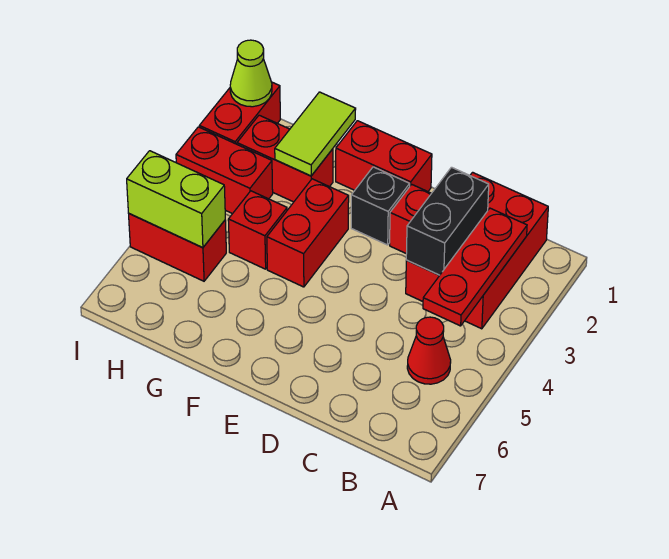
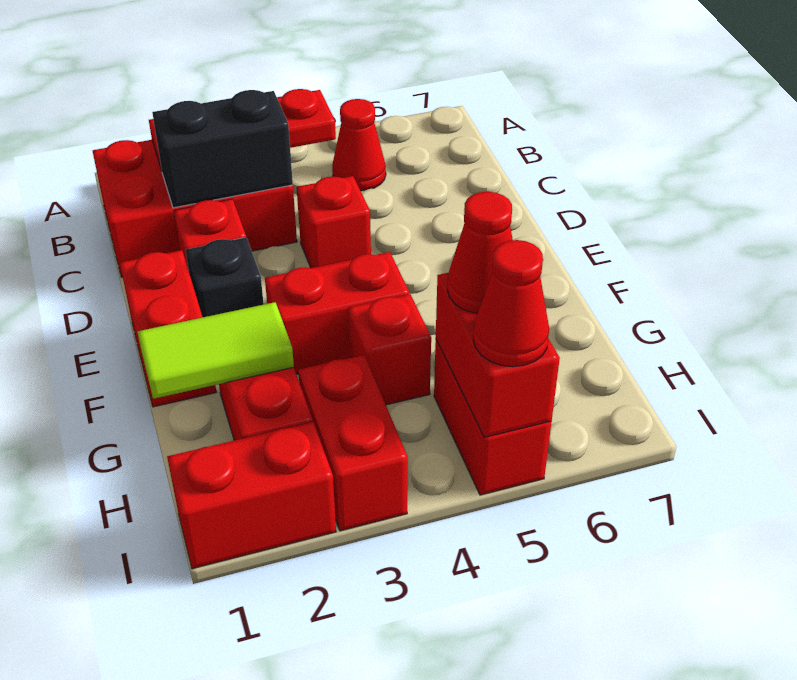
none -> red brick D4 level 1
lime brick H5:I5 level 2 -> red brick H5:I5 level 2
none -> red cone H5 level 3
lime cone I1 level 2 -> none
none -> red cone I5 level 3

